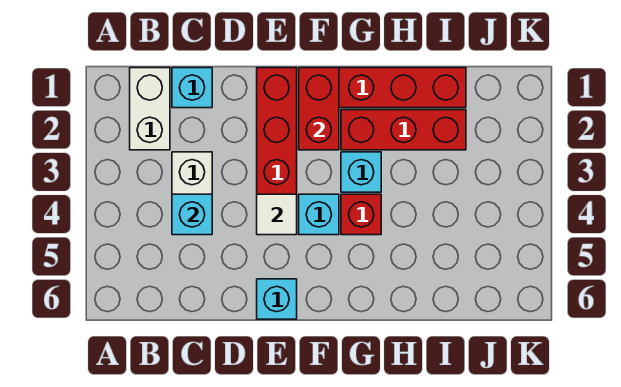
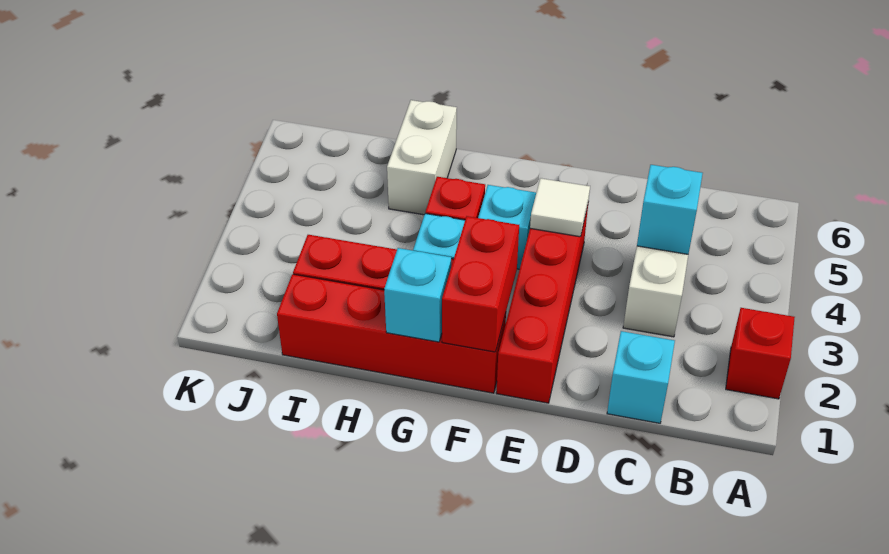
none -> red brick A2 level 1
white brick B1:B2 level 1 -> white brick H5:H6 level 1
cyan brick E6 level 1 -> cyan brick G1 level 2

